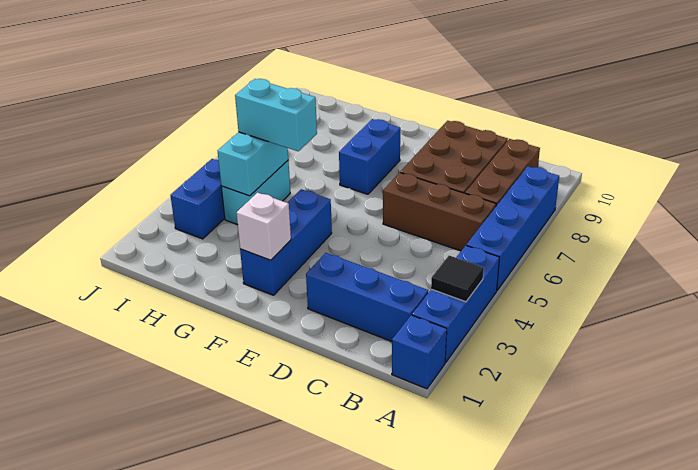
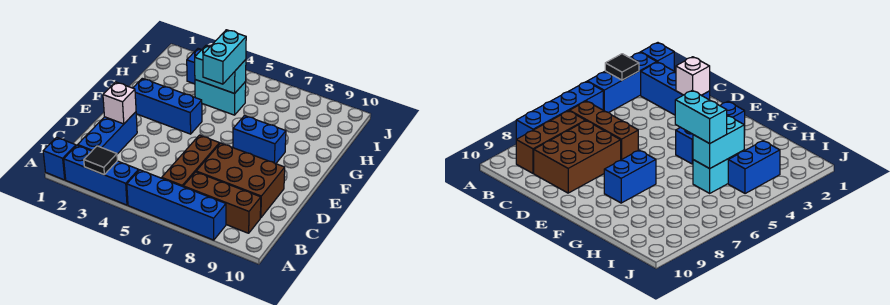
white brick F2 level 2 -> white brick D2 level 2

